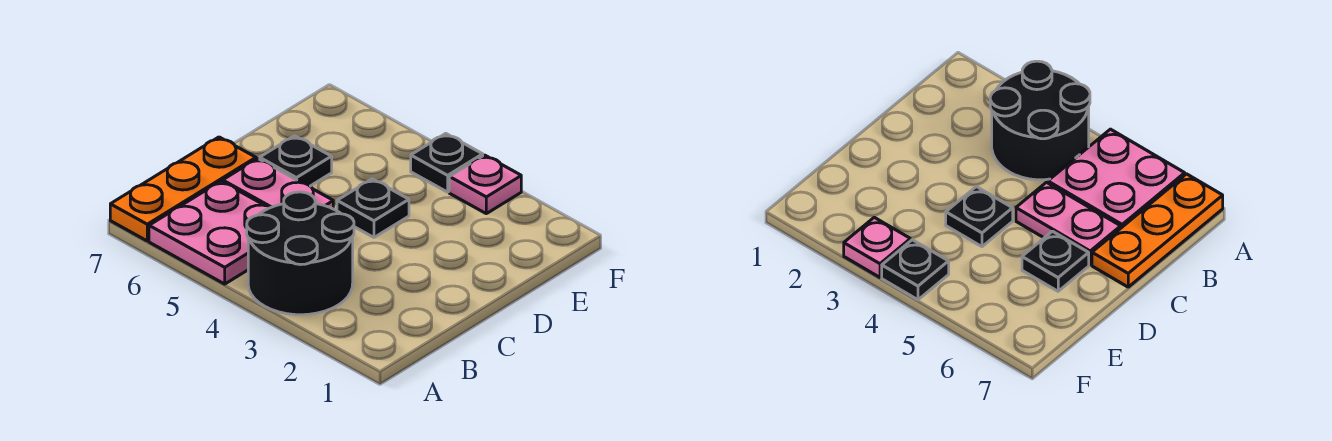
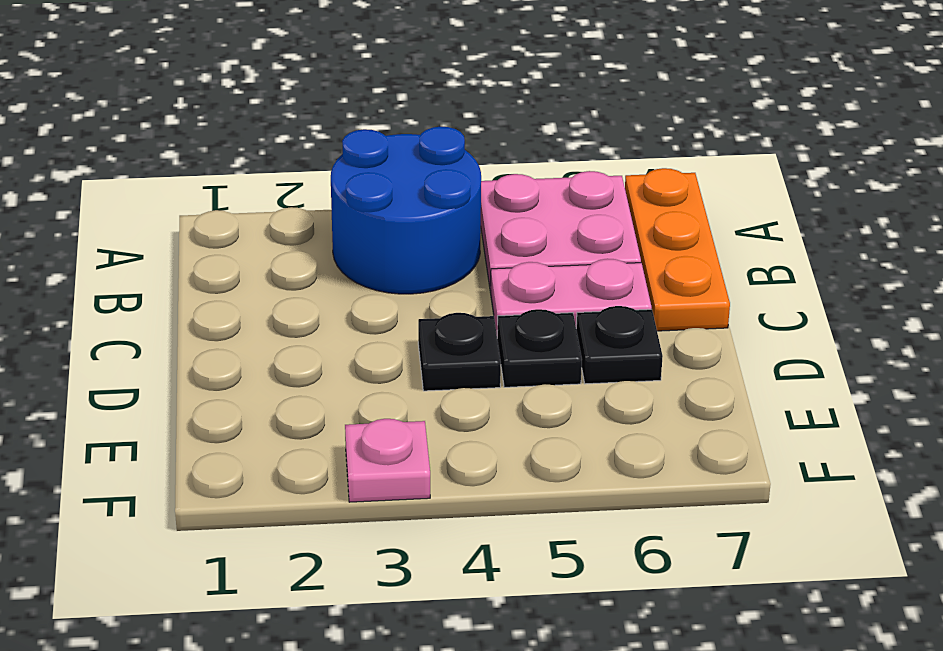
black round brick A3:B4 level 1 -> blue round brick A3:B4 level 1
black plate F4 level 1 -> black plate D5 level 1

